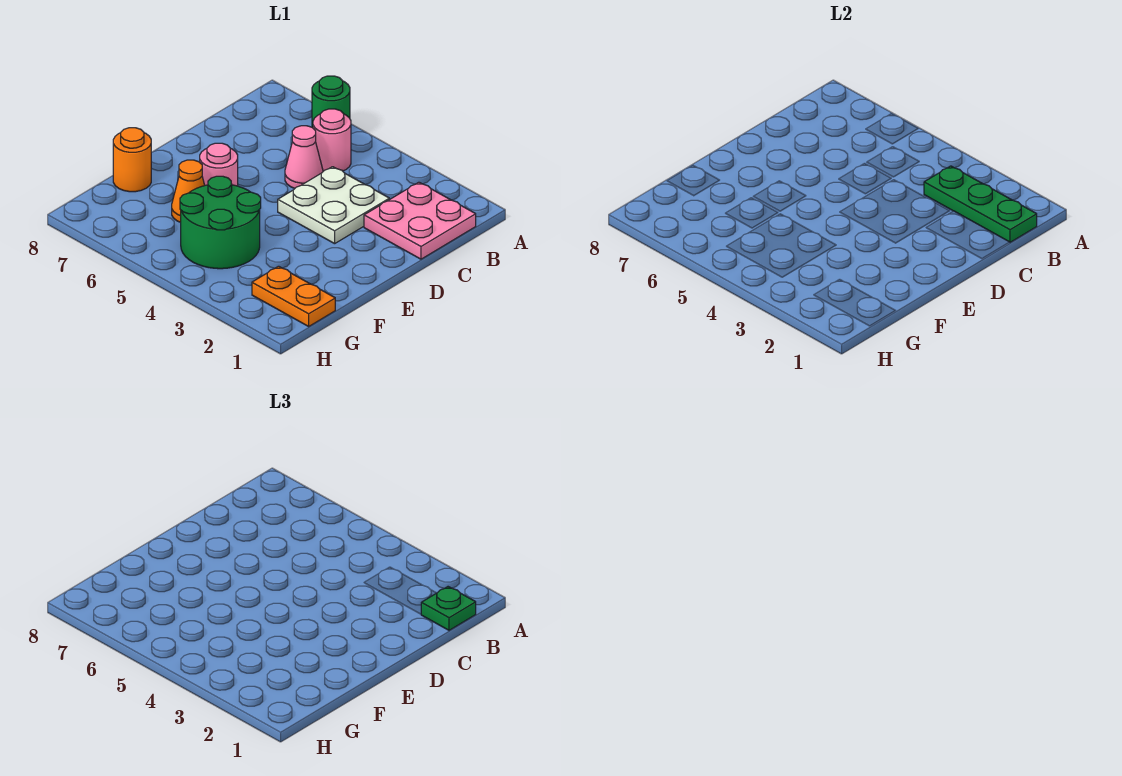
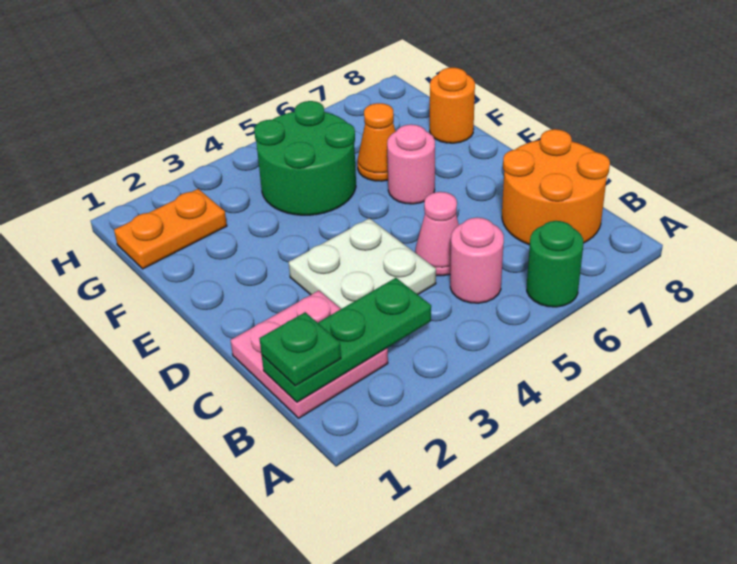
none -> orange round brick B7:C8 level 1

